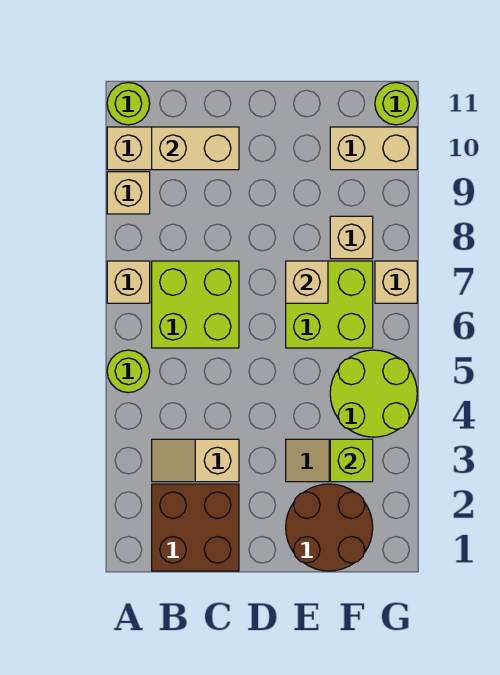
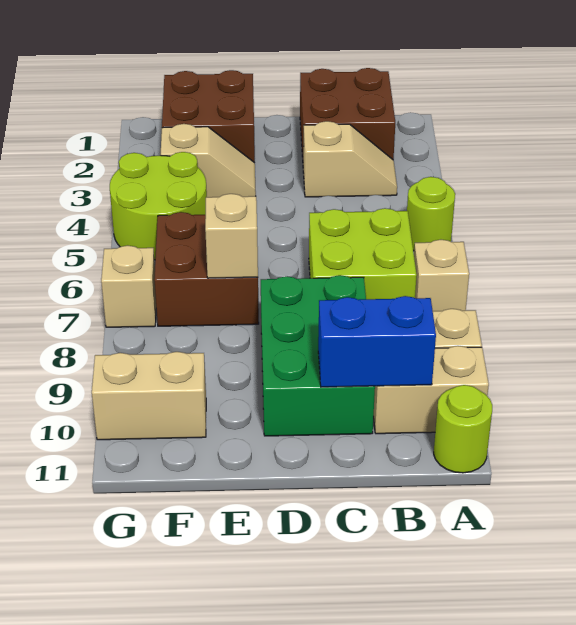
tan brick B10:C10 level 2 -> blue brick B10:C10 level 2
none -> green brick C8:D10 level 1
brown round brick E1:F2 level 1 -> brown brick E1:F2 level 1
lime brick E6:F7 level 1 -> brown brick E6:F7 level 1
lime brick F3 level 2 -> none
tan brick F8 level 1 -> none
lime round brick G11 level 1 -> none

